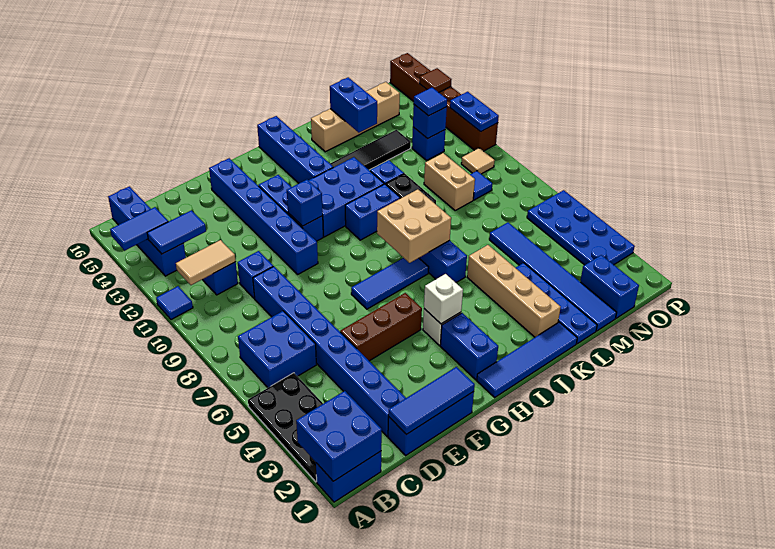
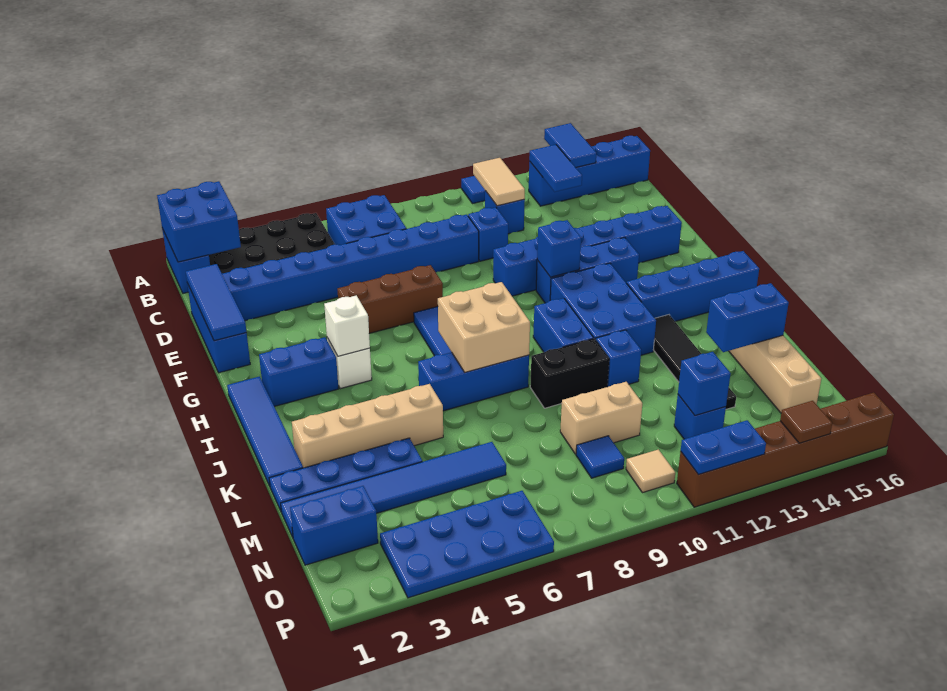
brown brick E5:G5 level 1 -> brown brick F5:F7 level 1
blue tile N12 level 3 -> none

